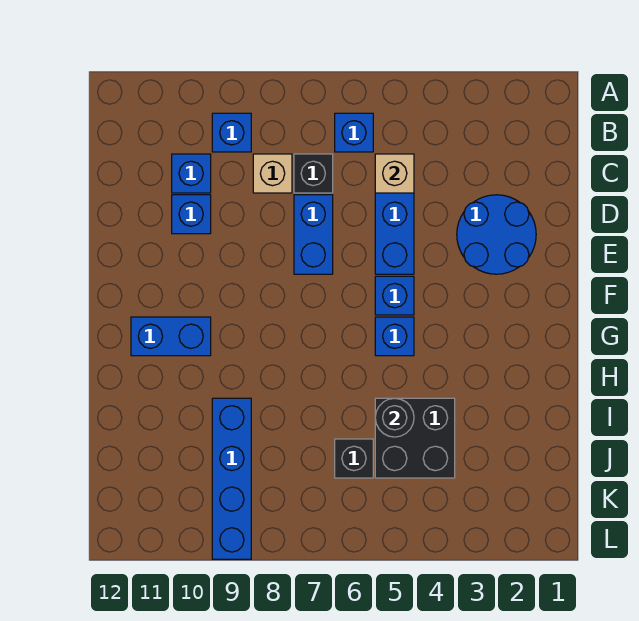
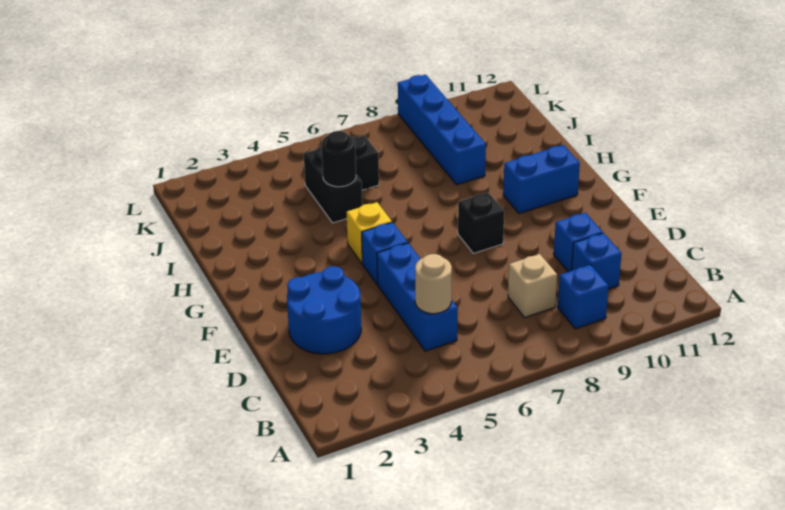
blue brick B6 level 1 -> none
tan brick C5 level 2 -> tan round brick C5 level 2
black brick C7 level 1 -> black brick F8 level 1
blue brick D7:E7 level 1 -> none
blue brick G5 level 1 -> yellow brick G5 level 1
black brick I4:J5 level 1 -> black brick I5:J5 level 1

